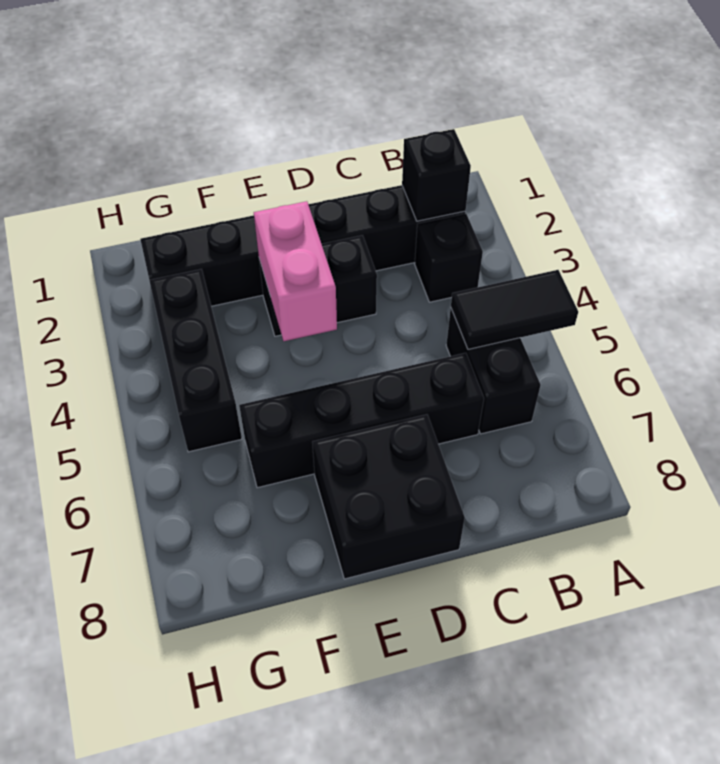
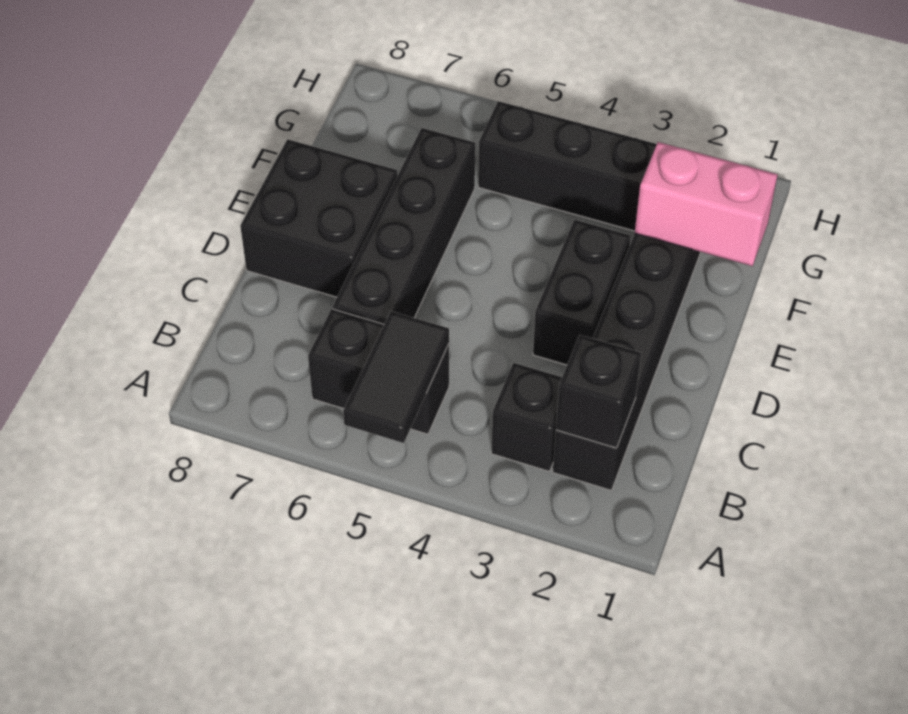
pink brick E3:E4 level 2 -> pink brick F1:F2 level 2

